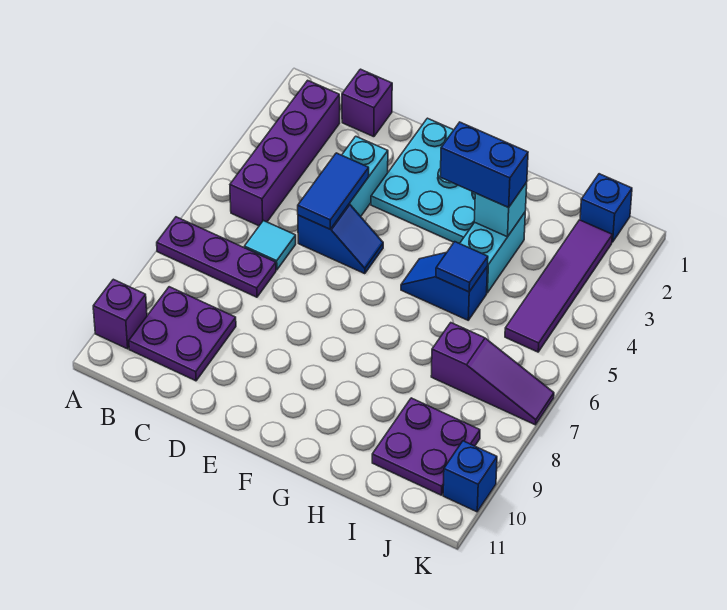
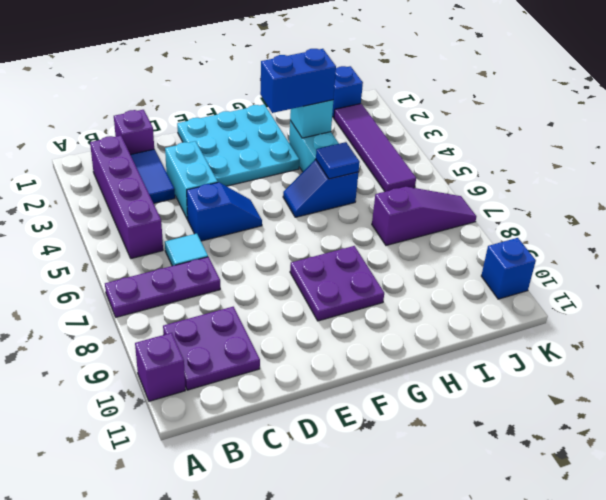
blue tile D4:D5 level 2 -> blue tile C2:C3 level 1
purple plate I9:J10 level 1 -> purple plate F8:G9 level 1

